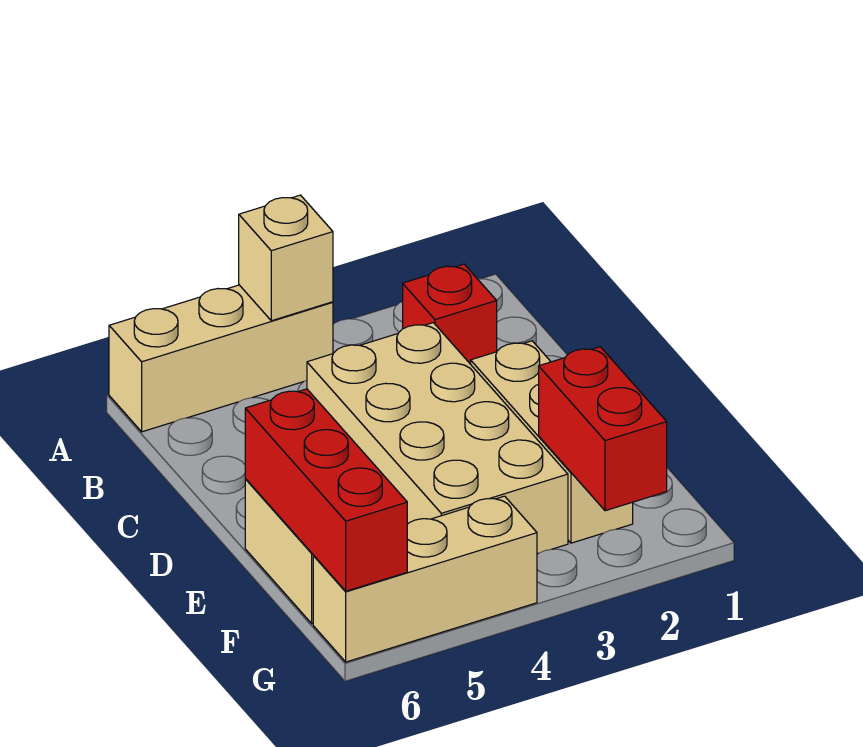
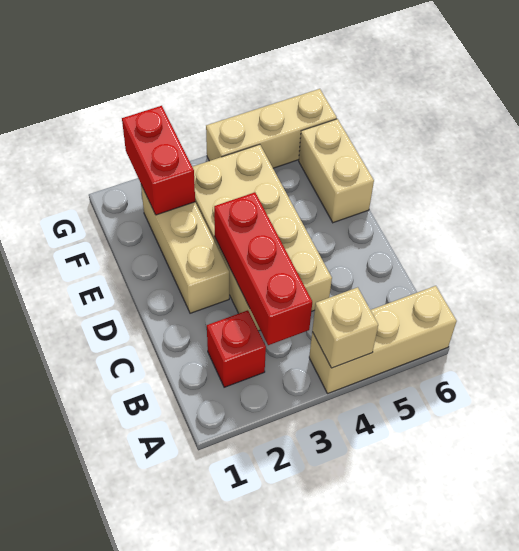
red brick E6:G6 level 2 -> red brick B3:D3 level 2

